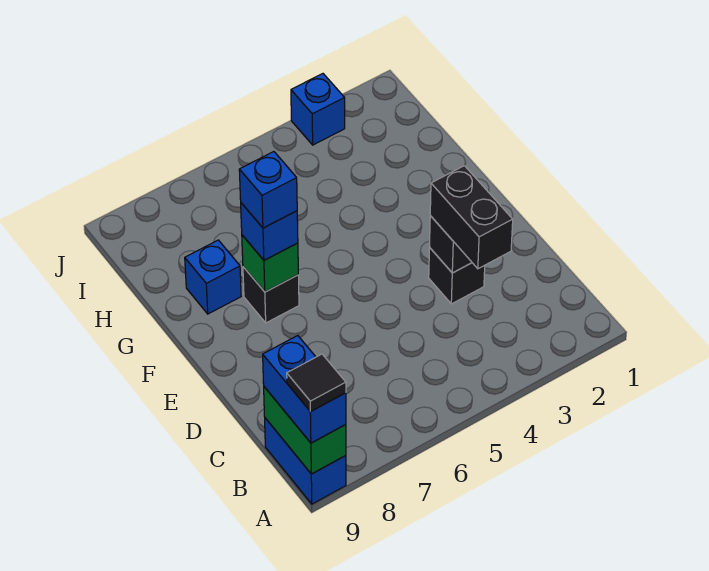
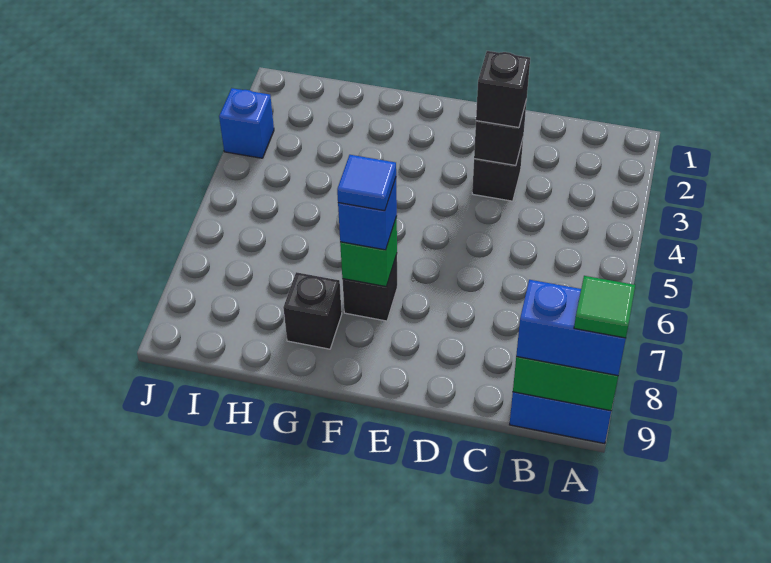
black tile A9 level 4 -> green tile A9 level 4
black brick C3:D3 level 3 -> black brick D3 level 3
blue brick F7 level 4 -> blue tile F7 level 4
blue brick G8 level 1 -> black brick G8 level 1

